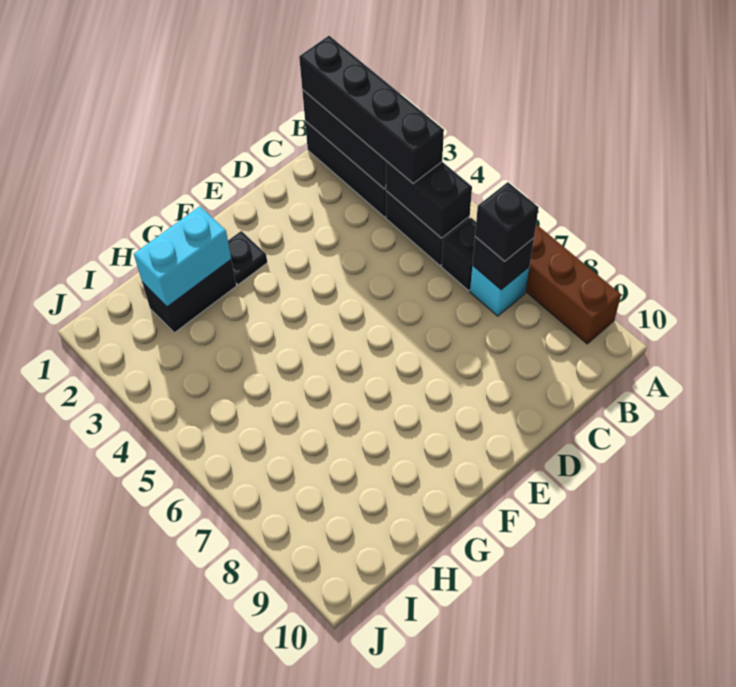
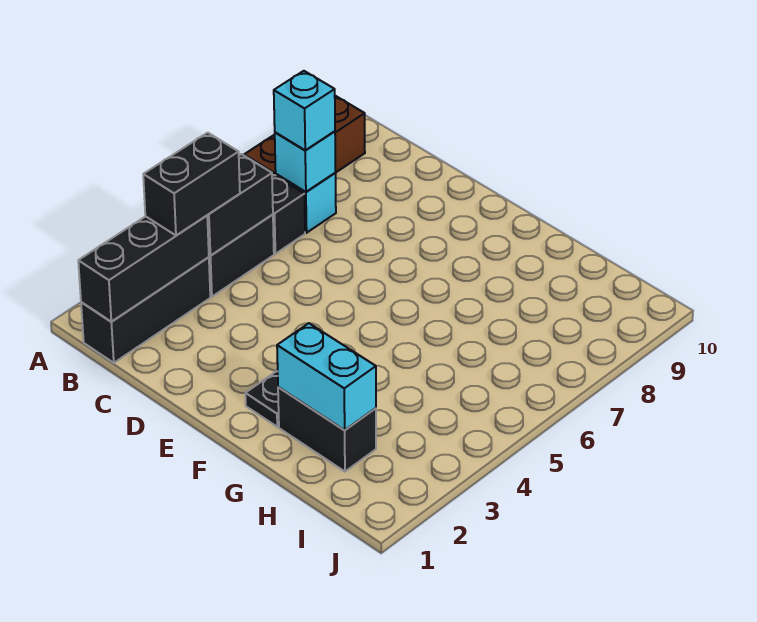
black brick B1:B4 level 3 -> black brick B3:B4 level 3
black brick B7 level 2 -> cyan brick B7 level 2
black brick B7 level 3 -> cyan brick B7 level 3

